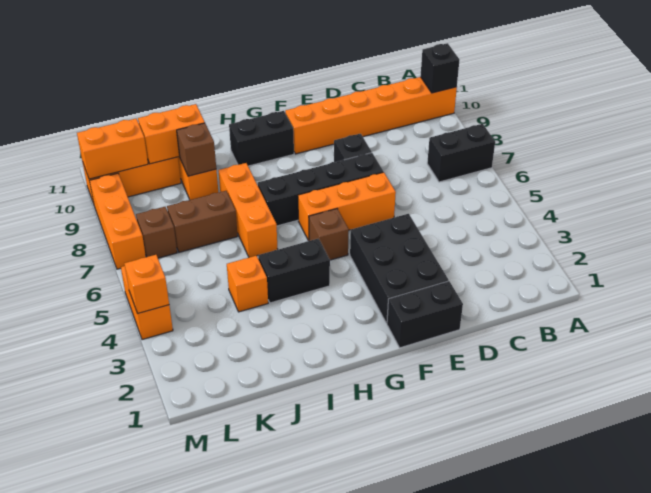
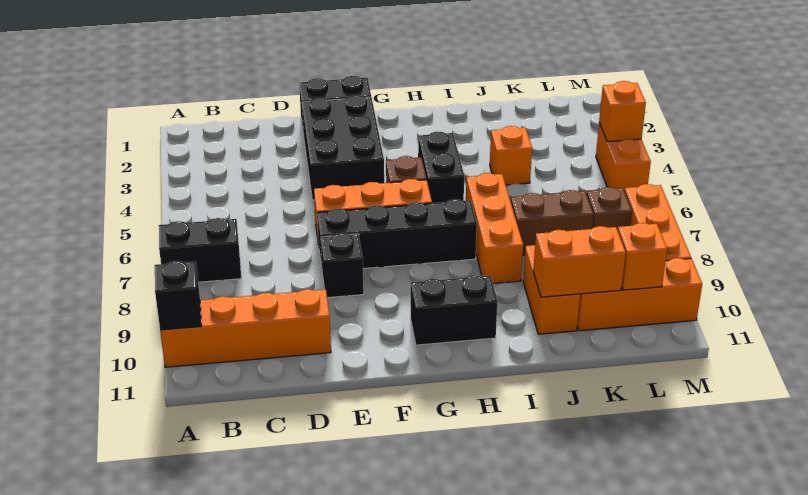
orange brick A10:F10 level 1 -> orange brick A10:D10 level 1
black brick H4:I4 level 1 -> black brick H4:H5 level 1
brown brick J9 level 2 -> none
orange brick L10:M10 level 2 -> orange brick L10 level 2

